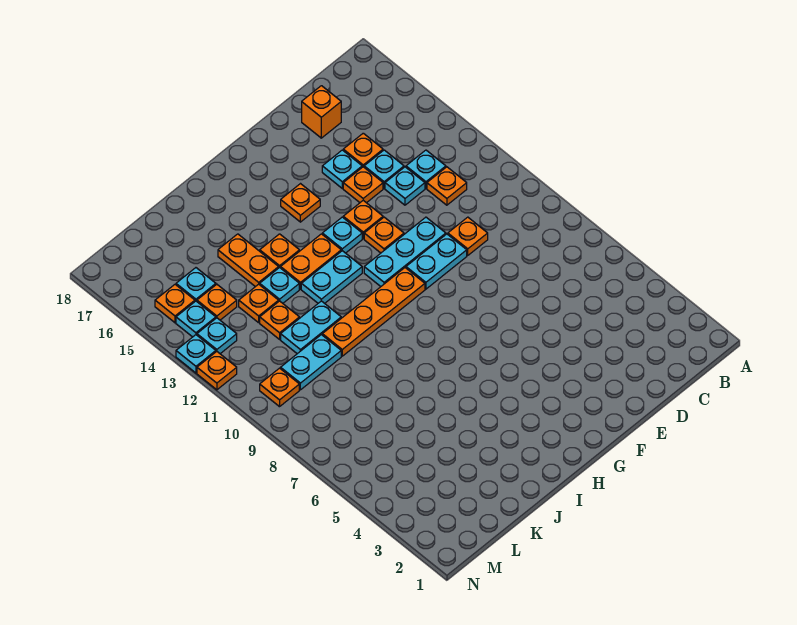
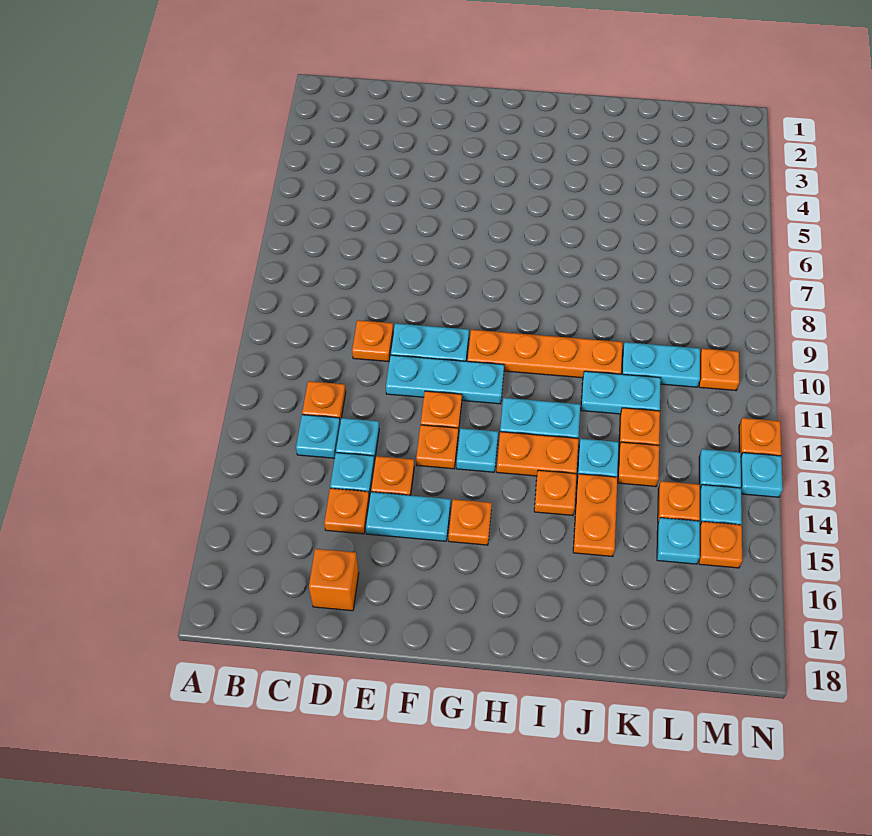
cyan plate E15 level 1 -> cyan plate E15:F15 level 1

